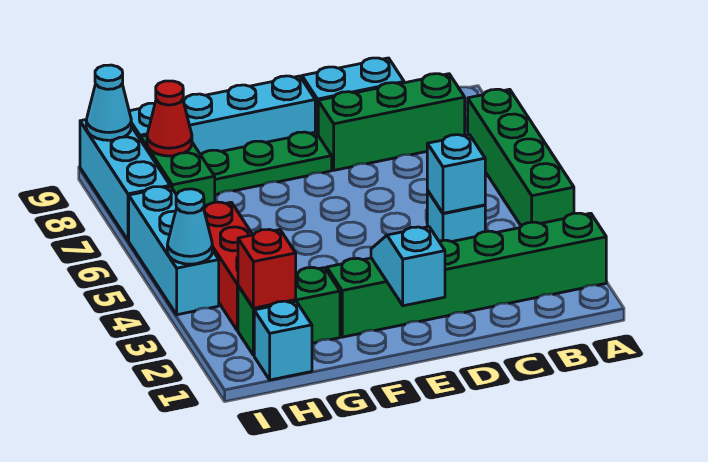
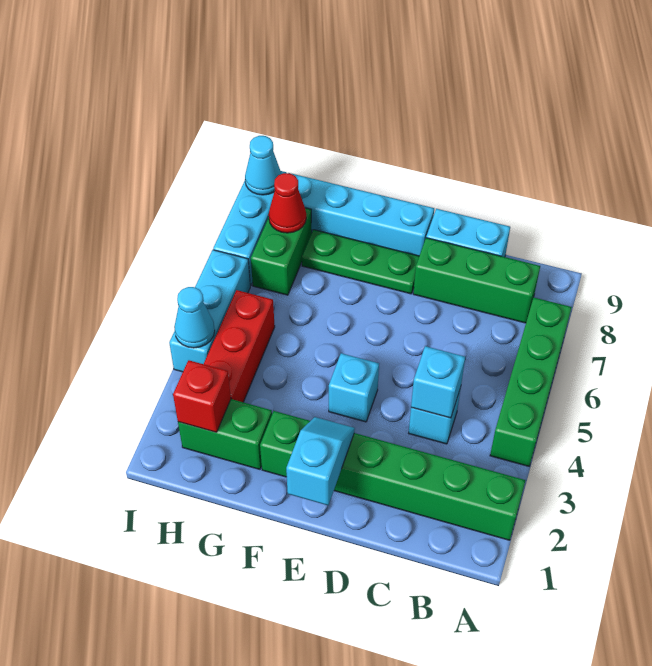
cyan brick H1 level 1 -> cyan brick E4 level 1

